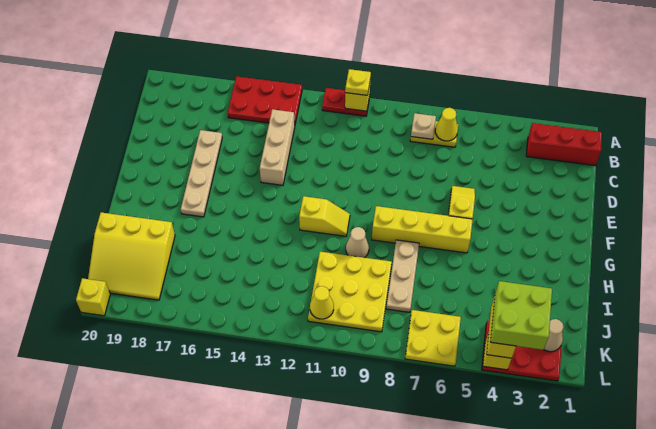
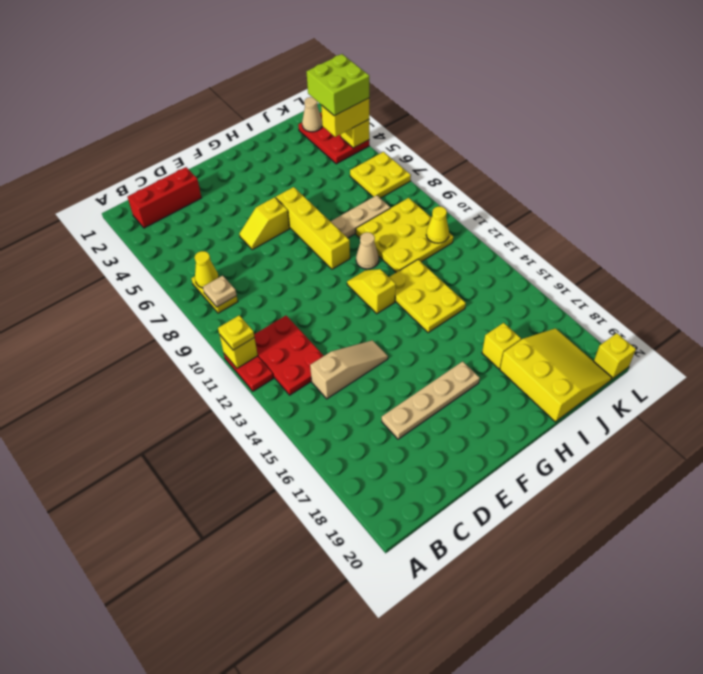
red plate A14:B16 level 1 -> red plate B11:C13 level 1
red brick B1:B3 level 1 -> red brick B2:D2 level 1
tan brick C14:E14 level 1 -> tan slope C14:E14 level 1 top C
none -> yellow plate H12:I14 level 1
none -> yellow brick I17 level 1

